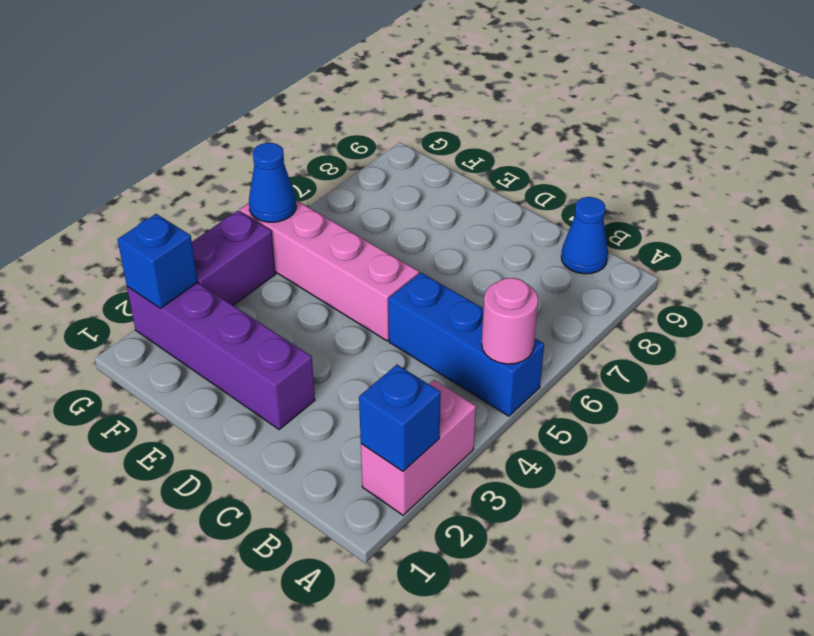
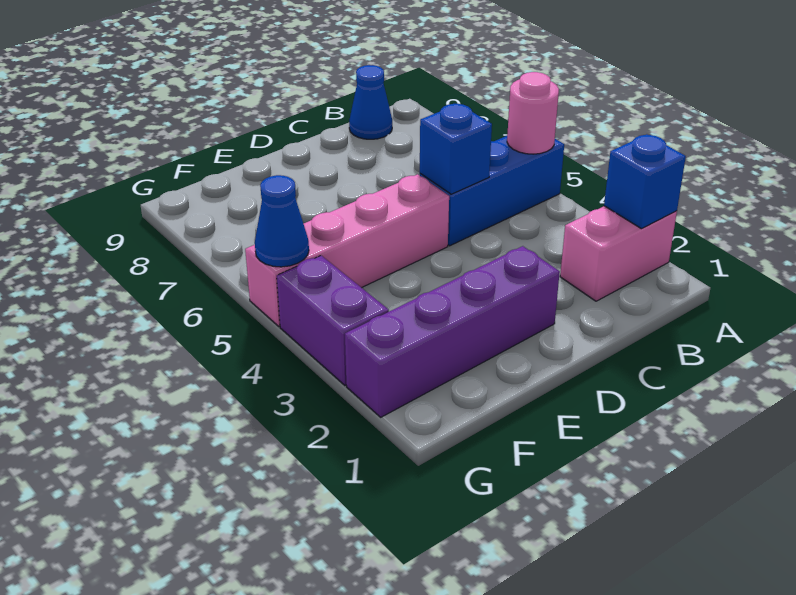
pink brick A2:A3 level 1 -> pink brick A2:B2 level 1
blue brick G2 level 2 -> blue brick C5 level 2

